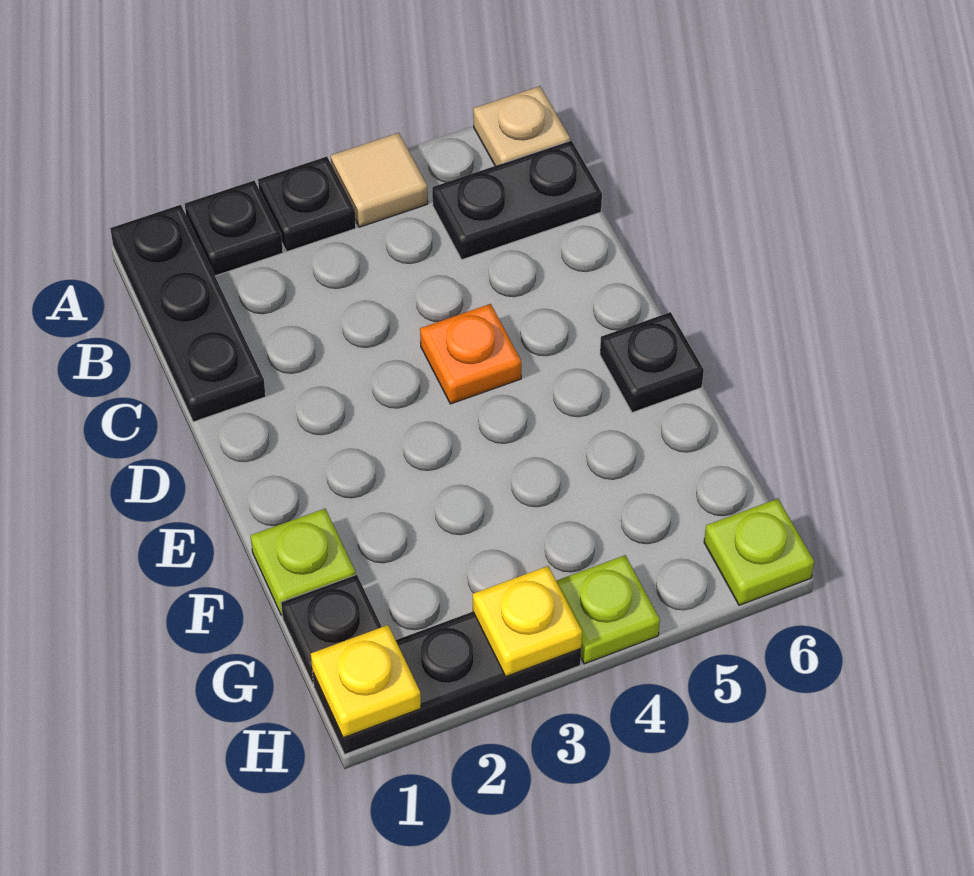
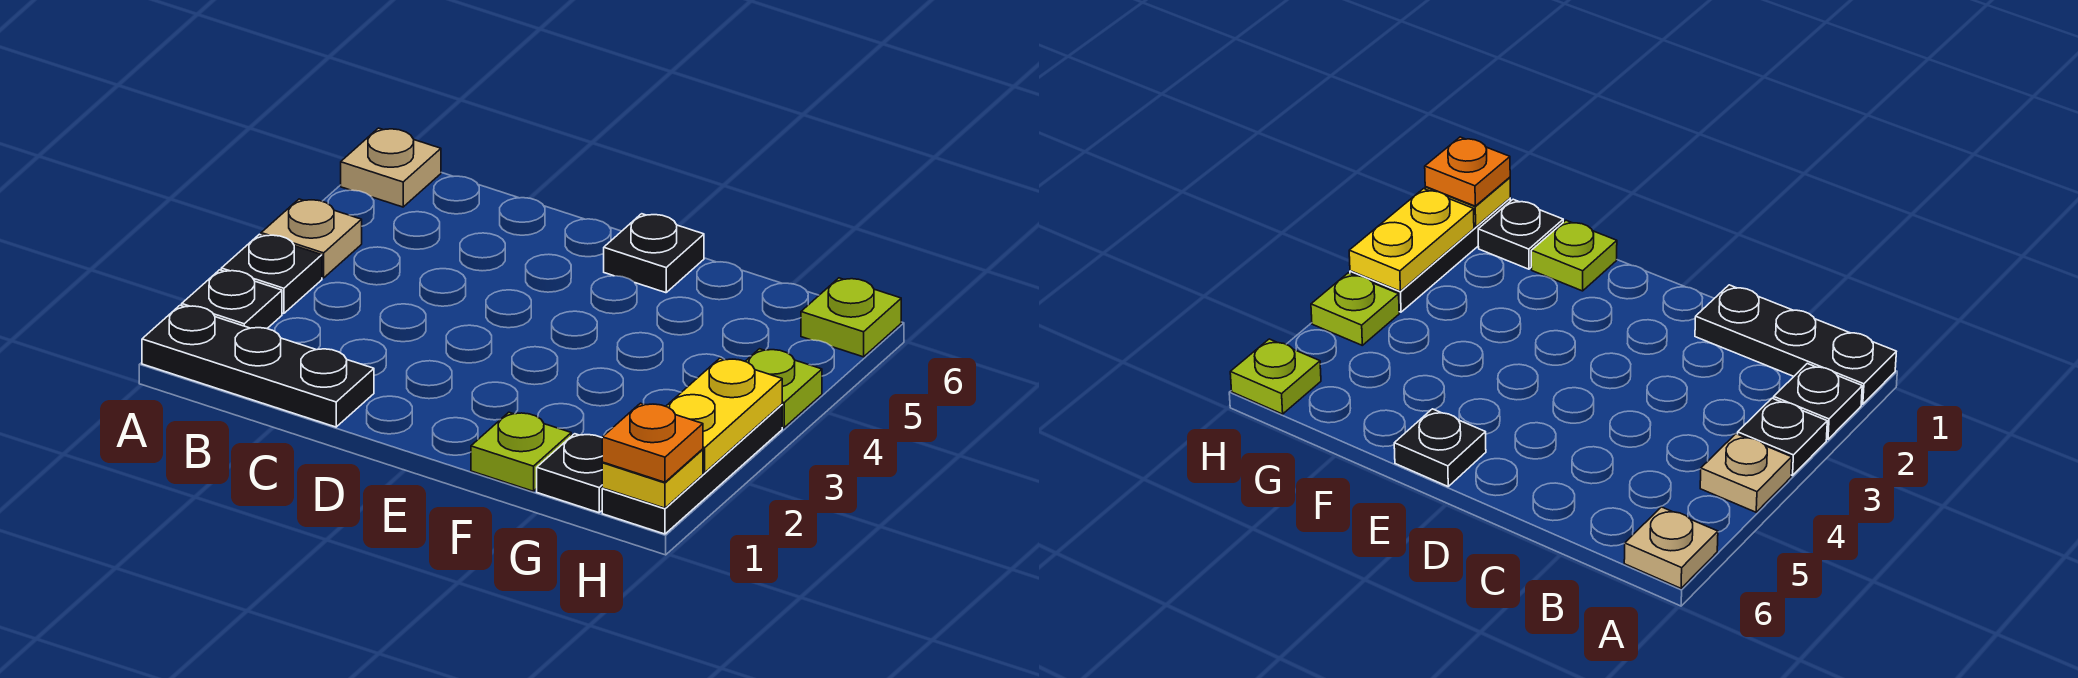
tan tile A4 level 1 -> tan plate A4 level 1
black plate B5:B6 level 1 -> none
orange plate D4 level 1 -> orange plate H1 level 3
yellow plate H3 level 2 -> yellow plate H2:H3 level 2

